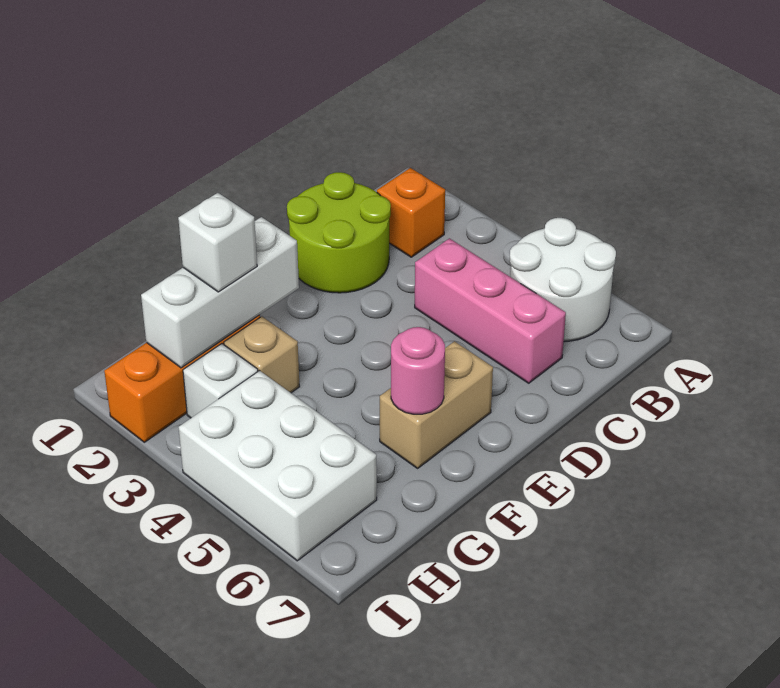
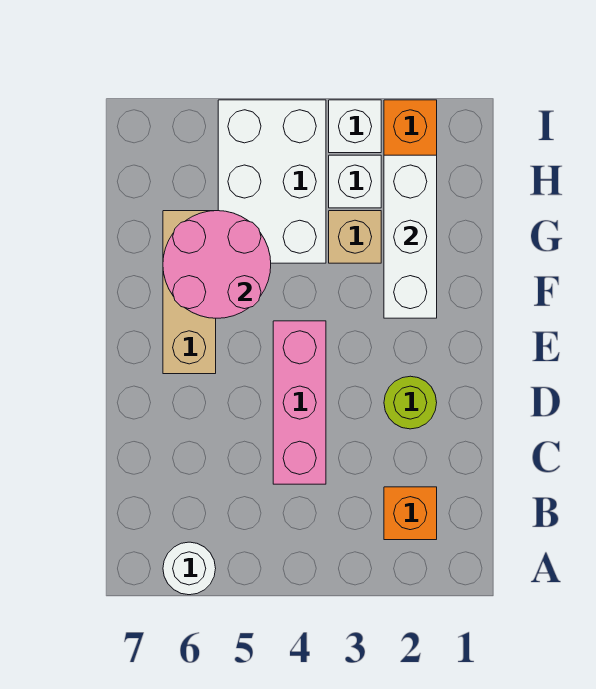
white round brick A5:B6 level 1 -> white round brick A6 level 1
lime round brick C1:D2 level 1 -> lime round brick D2 level 1
pink brick C4:C6 level 1 -> pink brick C4:E4 level 1
tan brick E6:F6 level 1 -> tan brick E6:G6 level 1
pink round brick F6 level 2 -> pink round brick F5:G6 level 2
white brick G2 level 3 -> white brick I3 level 1
white brick H4:I6 level 1 -> white brick G4:I5 level 1

